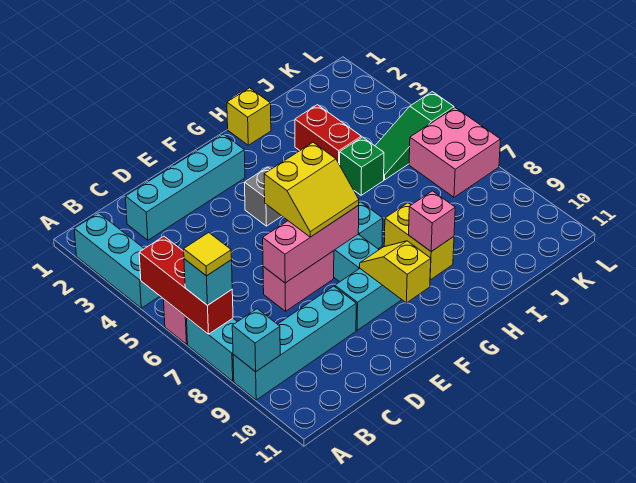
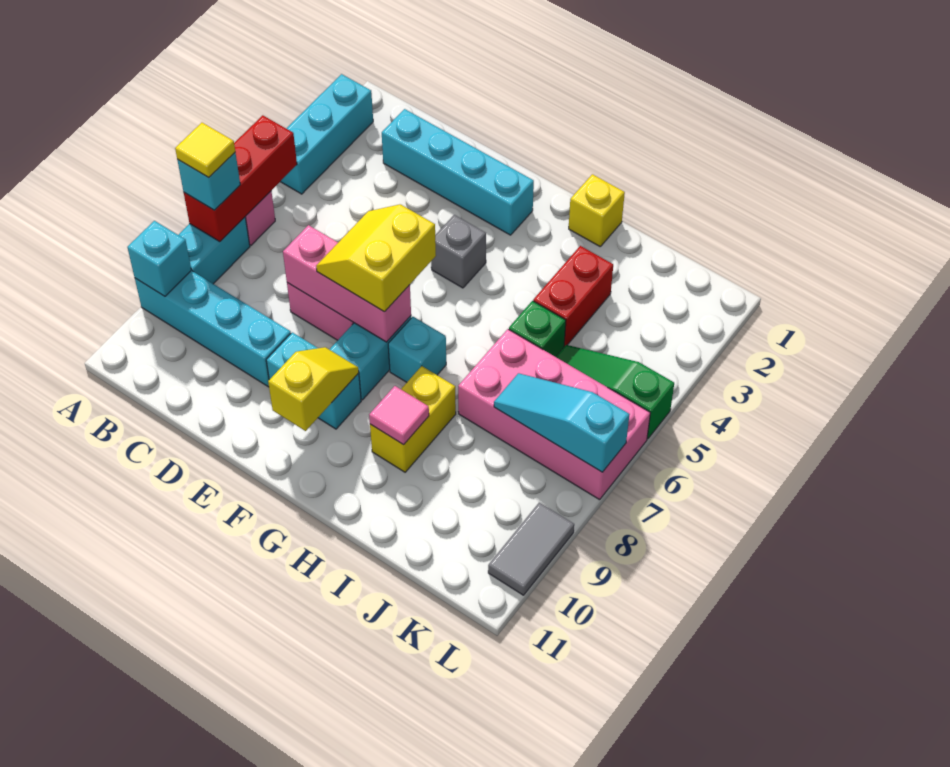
yellow slope E6:F7 level 3 top 6 -> yellow slope E6:F7 level 3 top F
pink brick H9 level 2 -> pink tile H9 level 2
none -> cyan slope J7:L7 level 2 top L
pink brick K6:L7 level 1 -> pink brick I6:L7 level 1
none -> grey tile L9:L10 level 1

